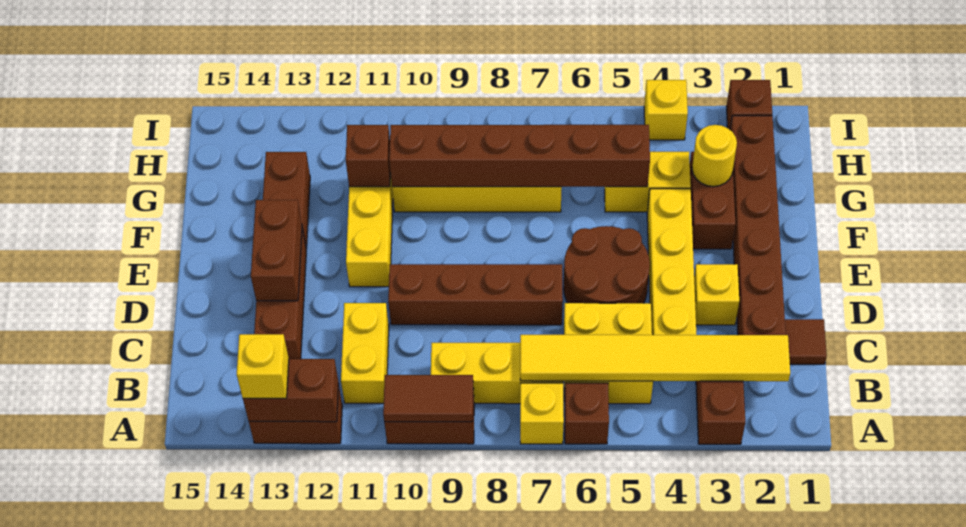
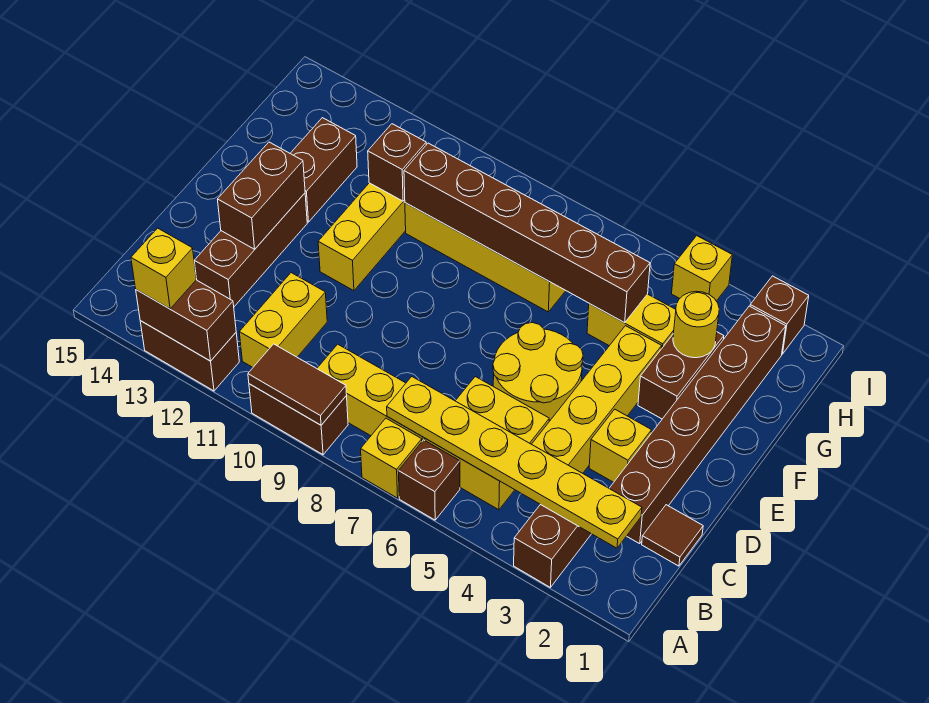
yellow tile B2:B7 level 2 -> yellow plate B2:B7 level 2
brown round brick D5:E6 level 1 -> yellow round brick D5:E6 level 1
brown brick D7:D10 level 1 -> none

